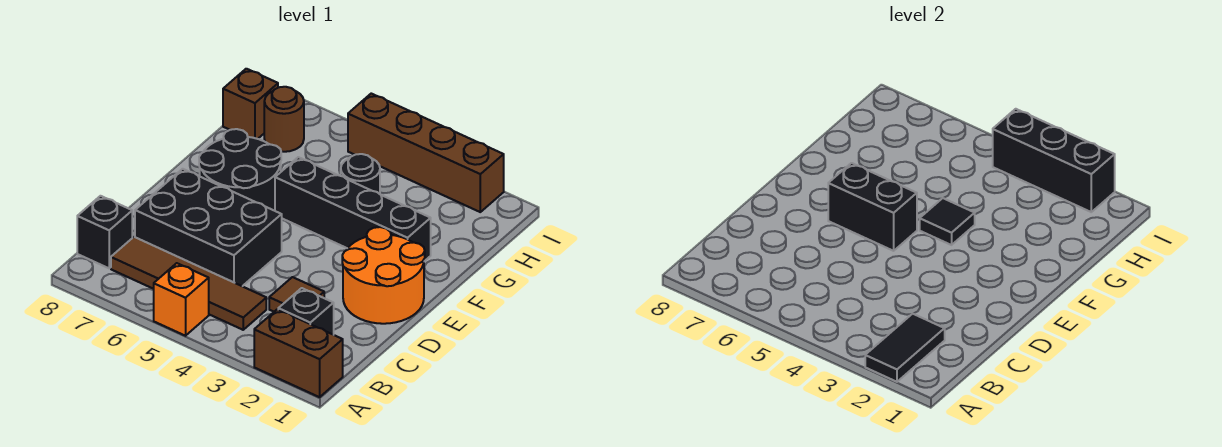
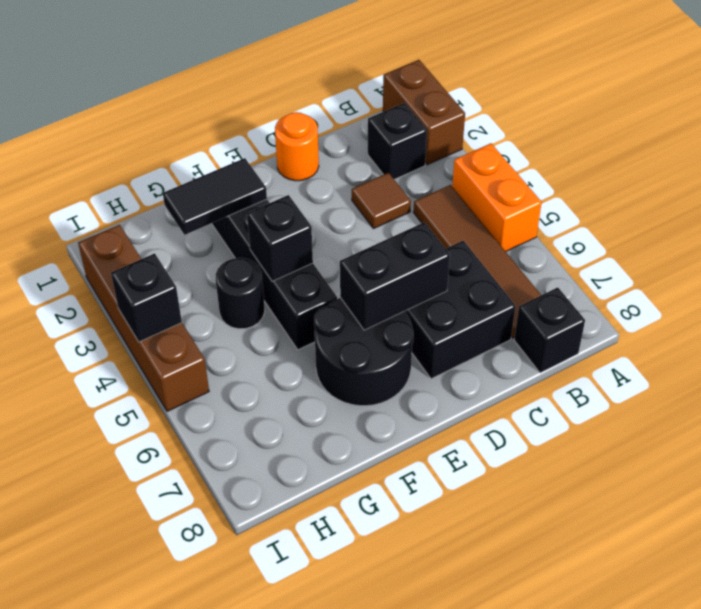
black tile A2:B2 level 2 -> black tile F2:G2 level 2
orange brick A5 level 1 -> orange brick A4:A5 level 1
black brick C5:D7 level 1 -> black brick C6:D7 level 1
orange round brick D1:E2 level 1 -> orange round brick D1 level 1
black brick E5:E6 level 2 -> black brick D6:E6 level 2
black tile F4 level 2 -> black brick F4 level 2
brown round brick H7 level 1 -> none
brown brick H8 level 1 -> none
black brick I2:I4 level 2 -> black brick I4 level 2

